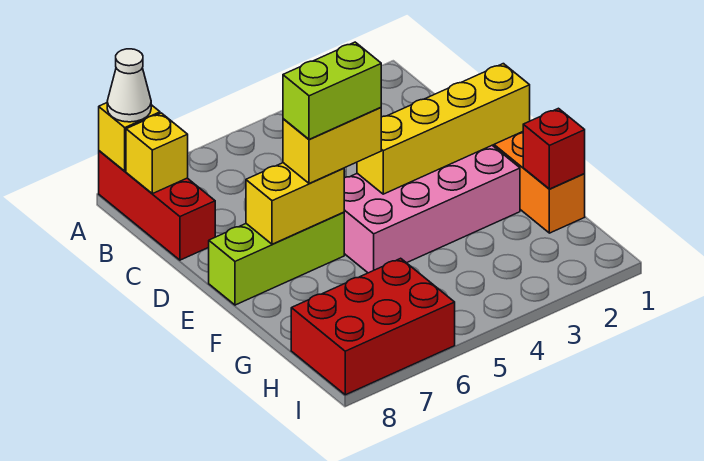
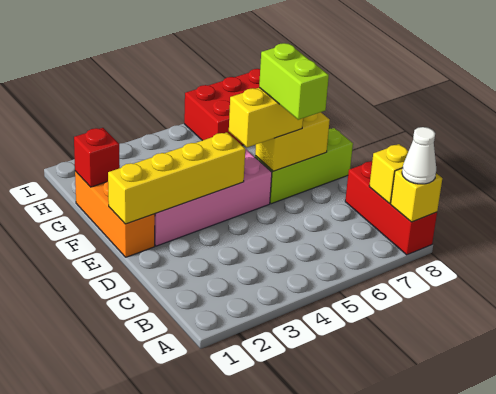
lime brick E5:E6 level 4 -> lime brick D6:E6 level 4

